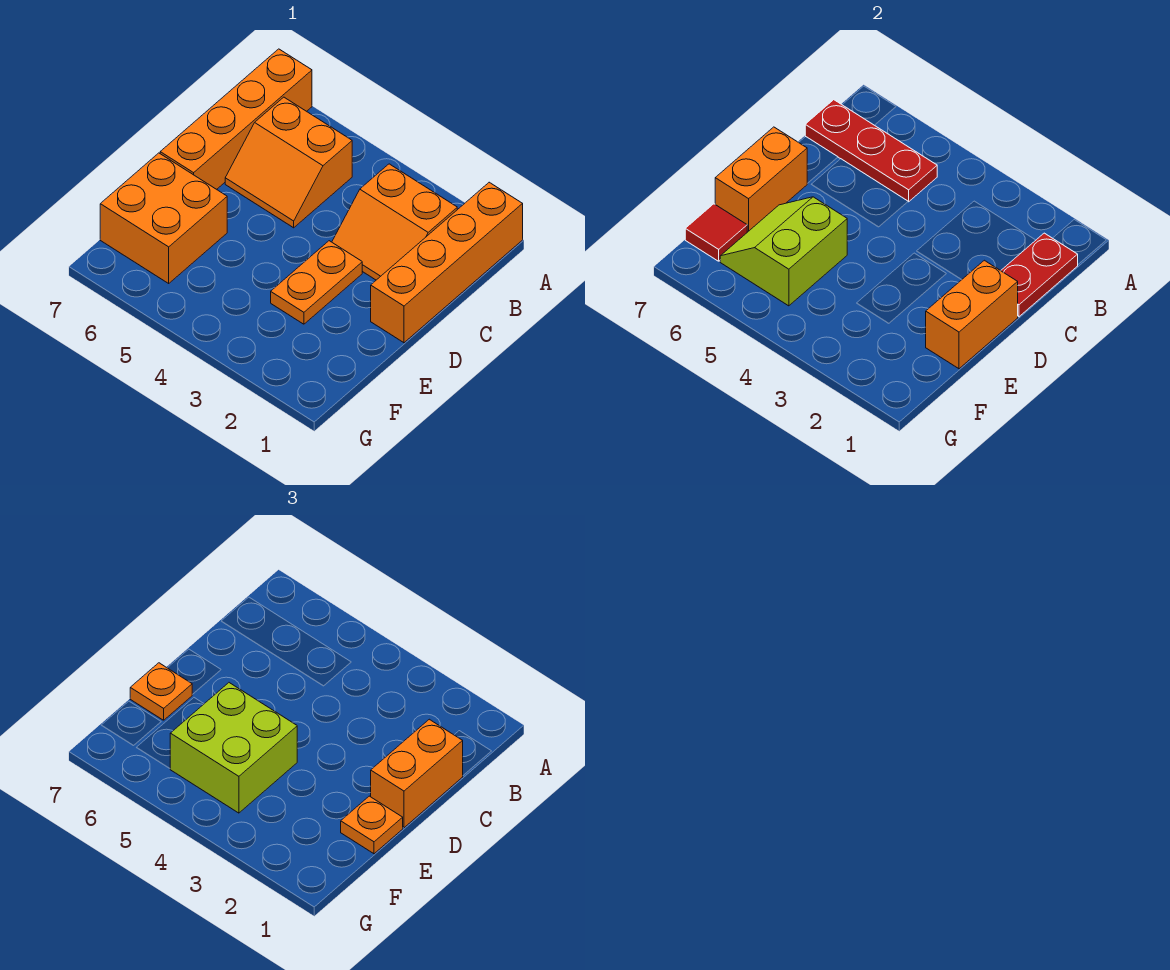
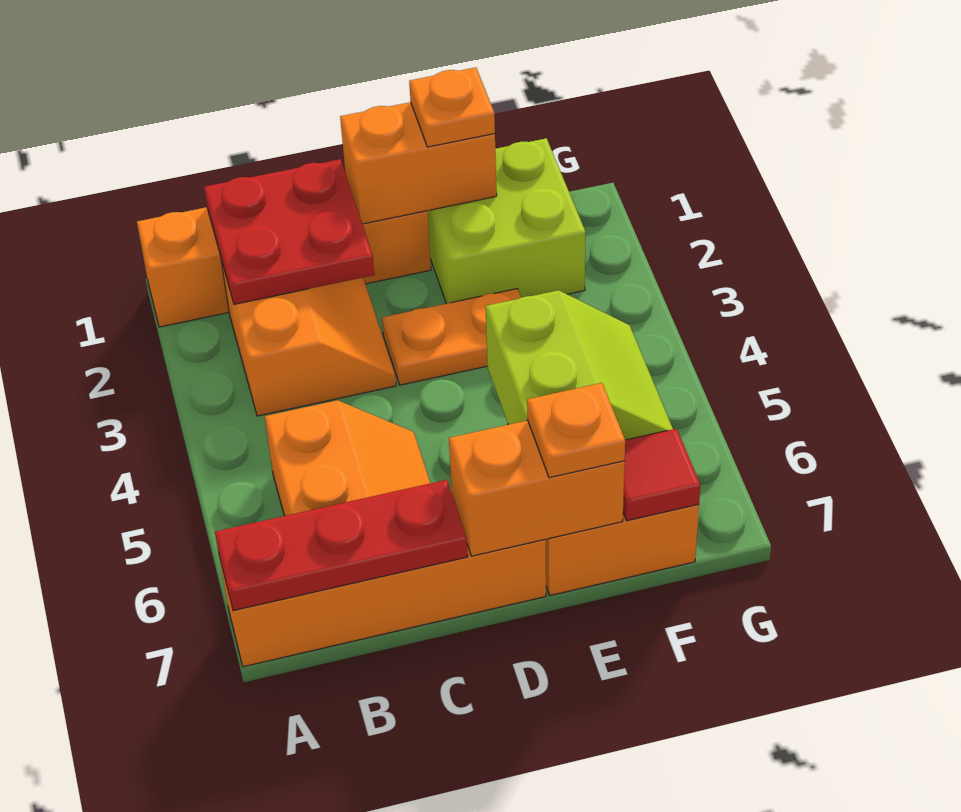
red plate B1:C1 level 2 -> red plate B1:C2 level 2
red plate B5:B7 level 2 -> red plate A7:C7 level 2
orange brick C1:D1 level 3 -> none
lime brick E4:F5 level 3 -> lime brick E1:F2 level 1
lime slope E5:F6 level 2 top 5 -> lime slope E5:F6 level 2 top E

